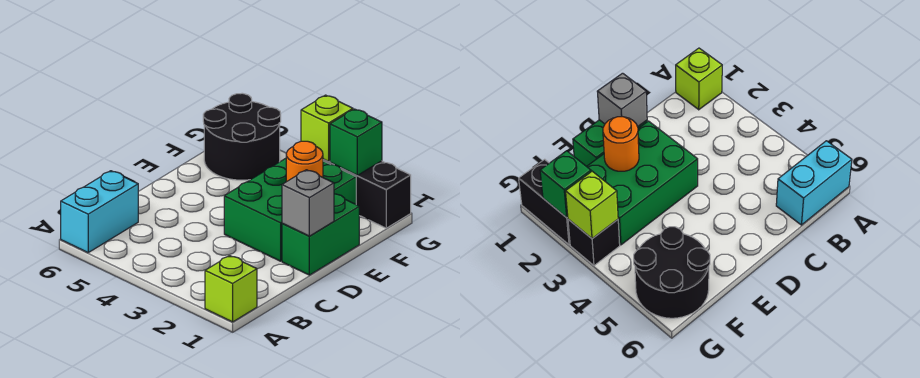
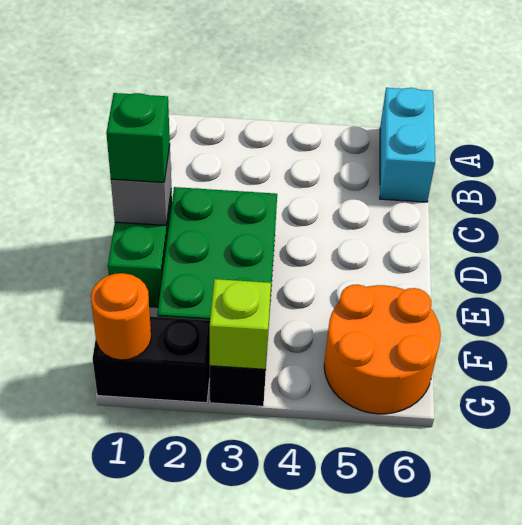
lime brick A1 level 1 -> none
orange round brick E2 level 2 -> orange round brick G1 level 2
black round brick F5:G6 level 1 -> orange round brick F5:G6 level 1
green brick G2 level 2 -> green brick D1 level 3

